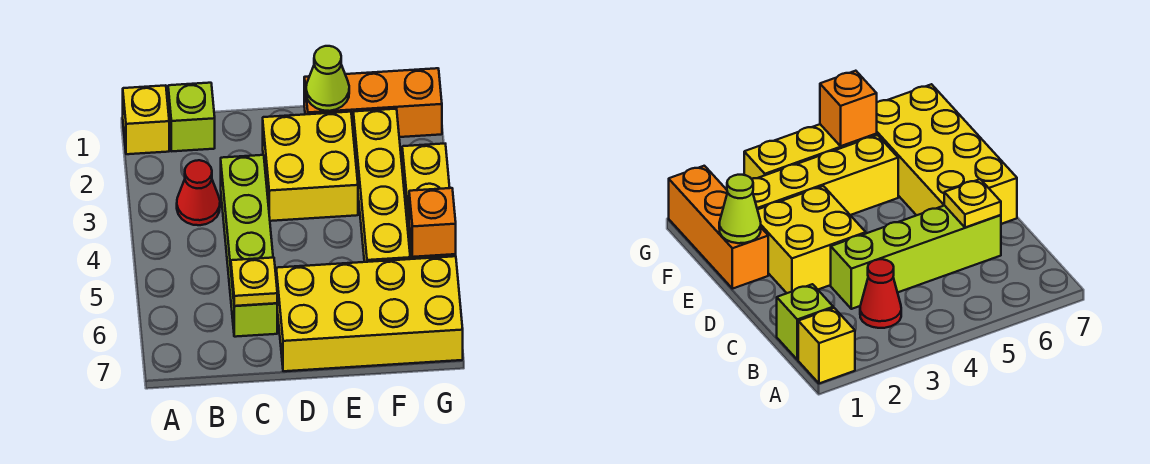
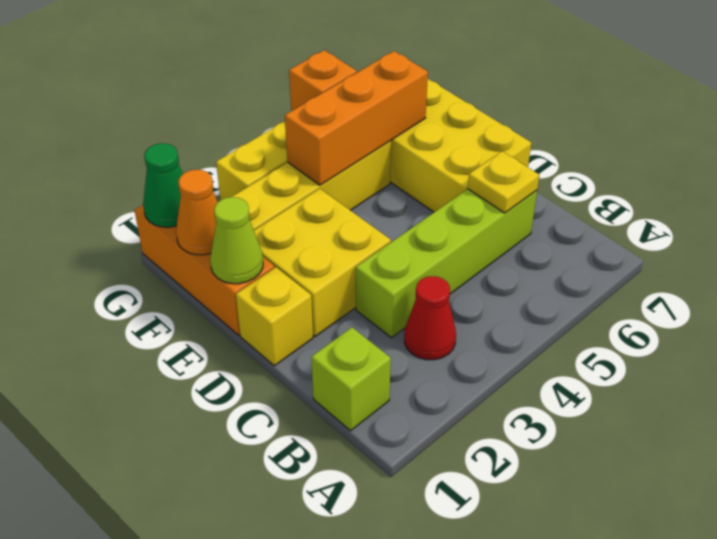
yellow brick A1 level 1 -> yellow brick D1 level 1
none -> orange cone F1 level 2
none -> orange brick F4:F6 level 2
none -> green cone G1 level 2

